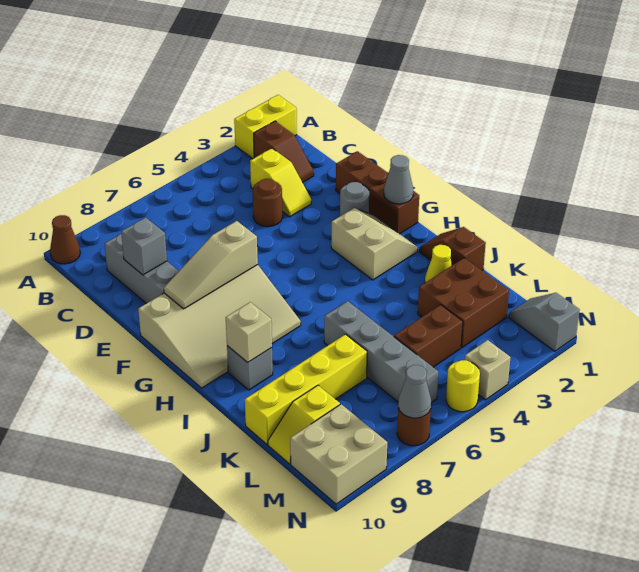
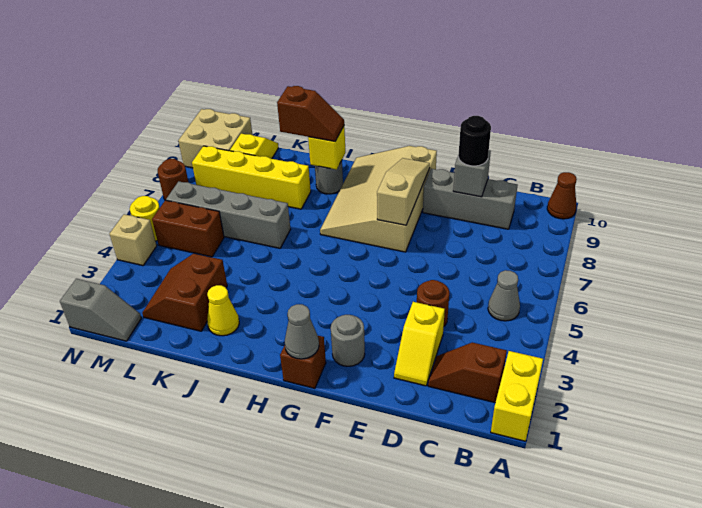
yellow slope C3:D3 level 1 top C -> yellow slope D2:D3 level 1 top 3
none -> black round brick D9 level 3
brown brick E1:G1 level 1 -> brown brick G1 level 1
tan slope G2:H3 level 1 top 3 -> none
brown slope I1:J1 level 1 top J -> brown slope I9:J9 level 3 top J
grey brick I9 level 1 -> grey round brick I9 level 1
tan brick I9 level 2 -> yellow brick I9 level 2
brown brick K2:L3 level 1 -> brown slope K2:L3 level 1 top K
yellow brick K7:K10 level 1 -> yellow brick J8:M8 level 1
brown brick L4:L5 level 1 -> brown brick L5:M5 level 1
grey cone N7 level 2 -> grey cone B5 level 1

